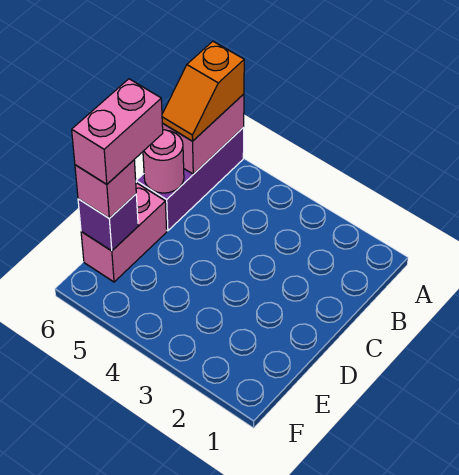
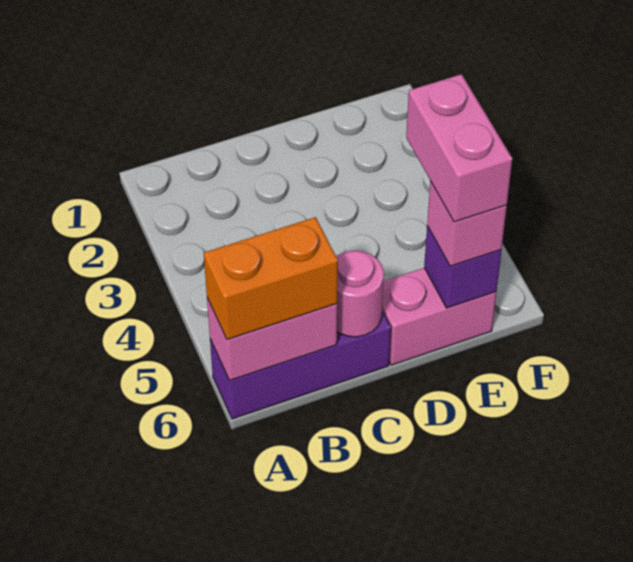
orange slope A6:B6 level 3 top A -> orange brick A6:B6 level 3
pink brick D6:E6 level 4 -> pink brick E5:E6 level 4

